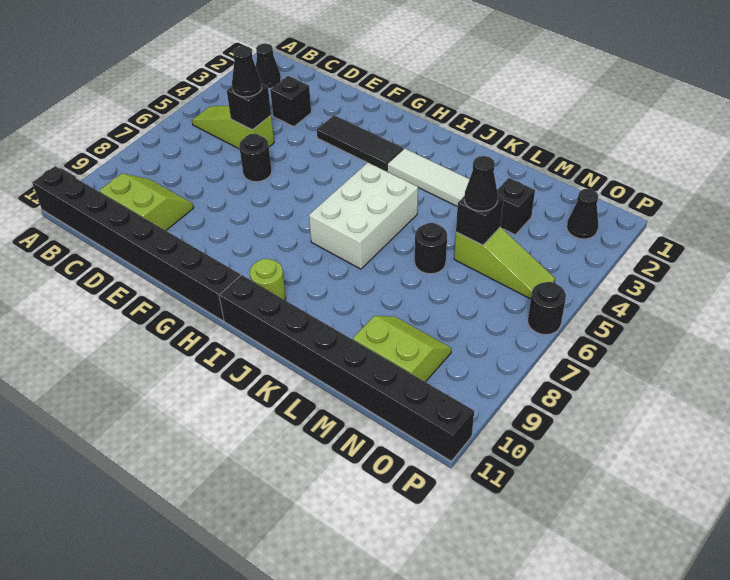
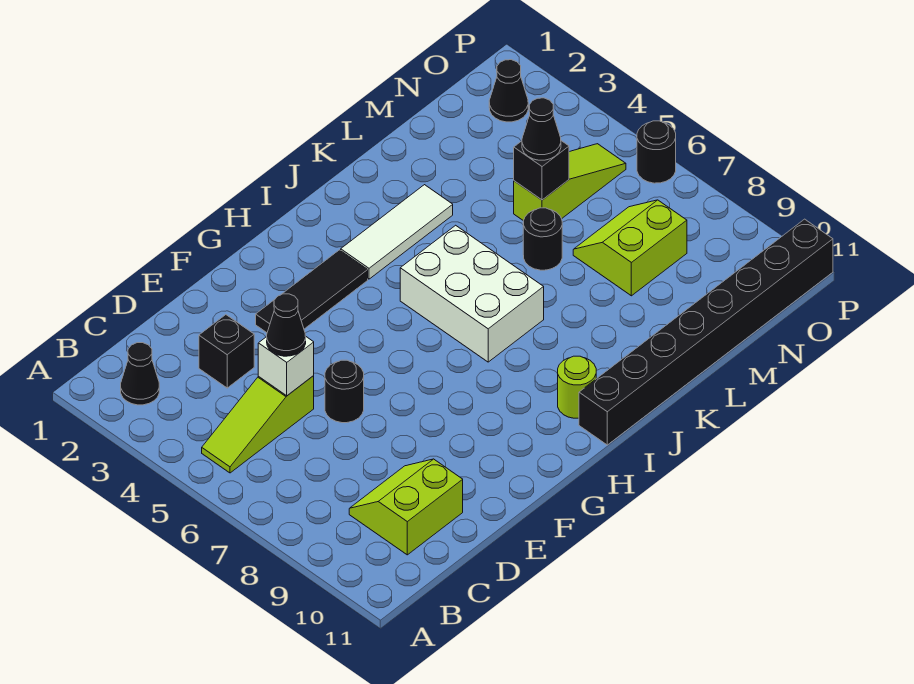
black brick A11:H11 level 1 -> none
black brick D5 level 2 -> white brick D5 level 2
black brick M3 level 1 -> none
lime slope M9:N10 level 1 top 10 -> lime slope M7:N8 level 1 top 8

